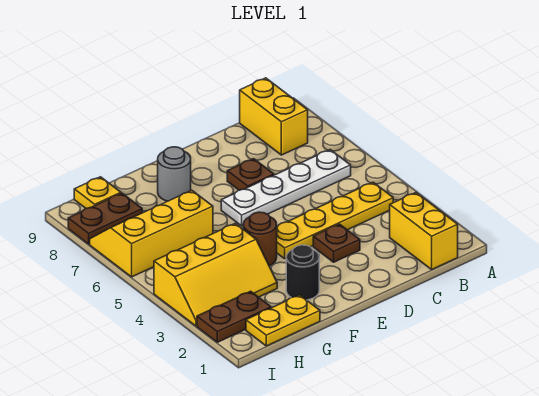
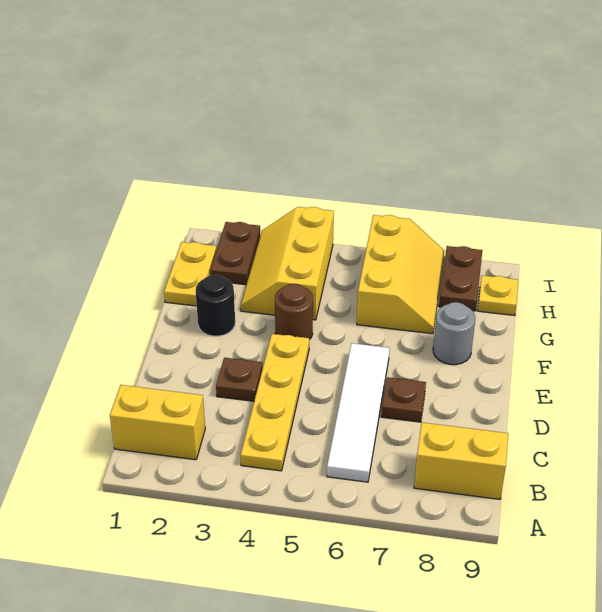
white plate B6:E6 level 1 -> white tile B6:E6 level 1

